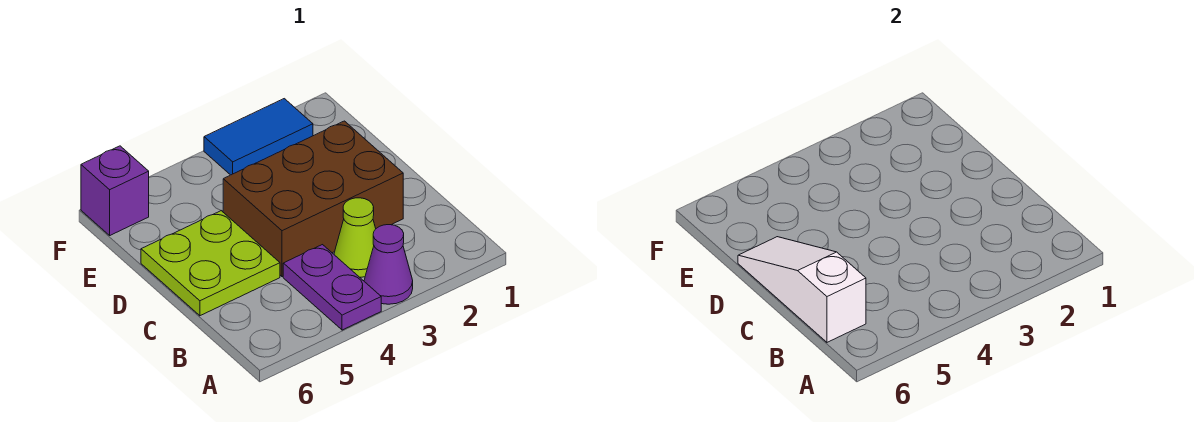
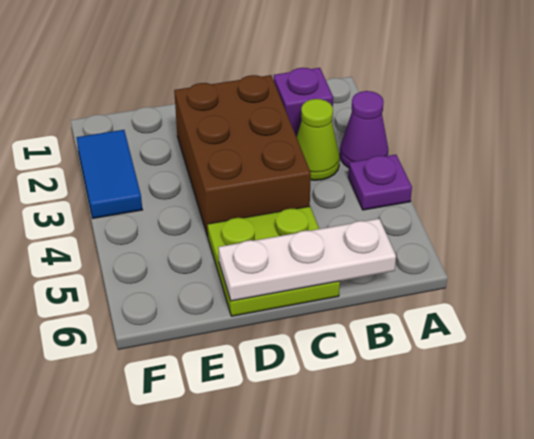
purple plate A4:B4 level 1 -> purple plate A4 level 1
white slope B6:D6 level 2 top B -> white plate B6:D6 level 2
purple brick F6 level 1 -> purple brick B2 level 1

